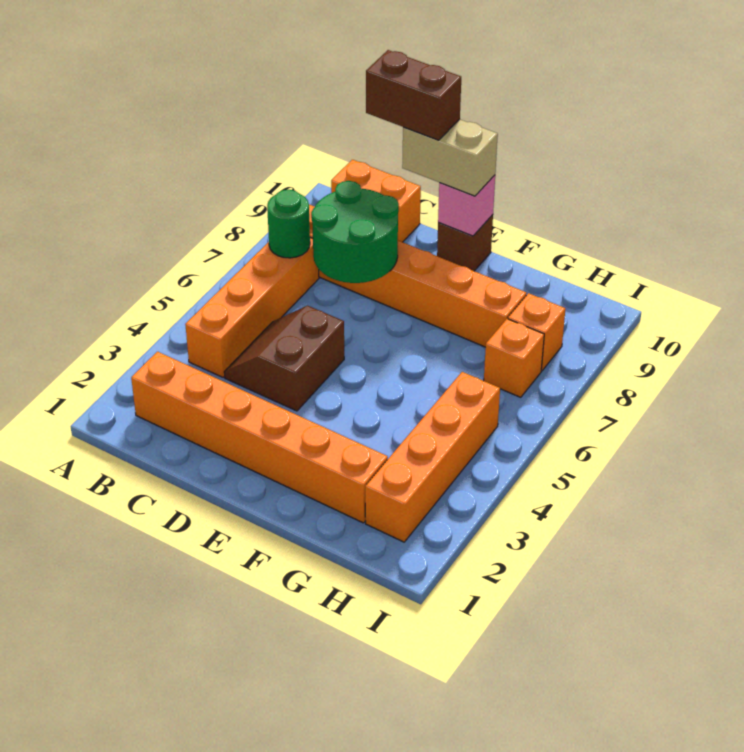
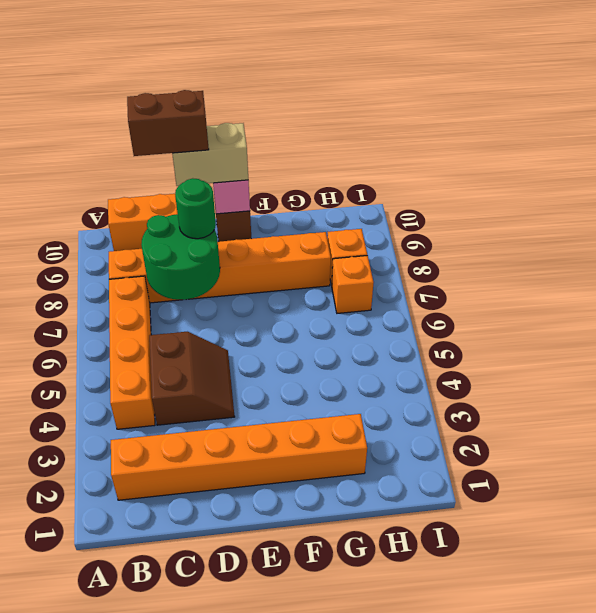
green round brick B7 level 2 -> green round brick D8 level 3
brown slope C4:D5 level 1 top D -> brown slope C4:D5 level 1 top C
orange brick H2:H5 level 1 -> none

